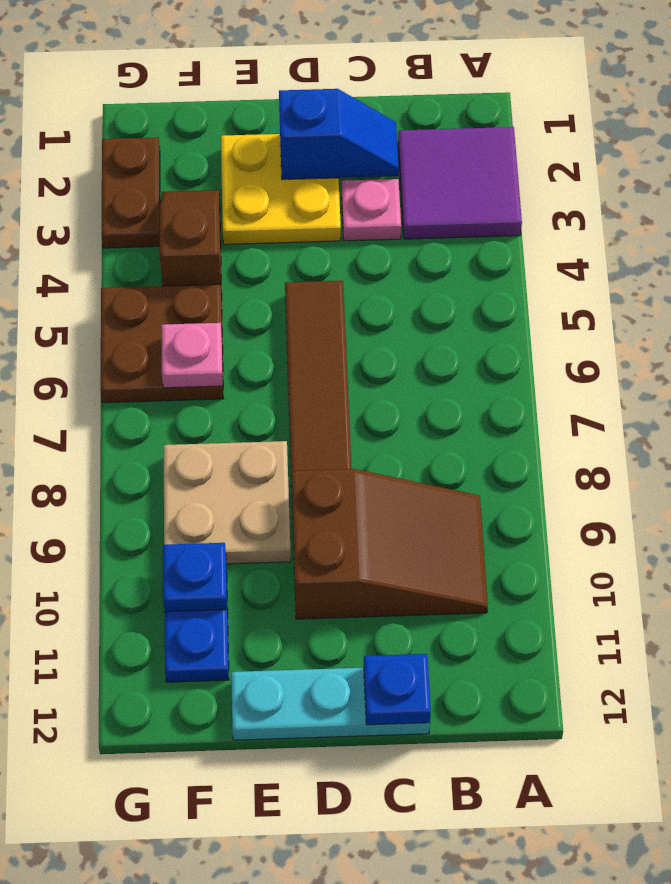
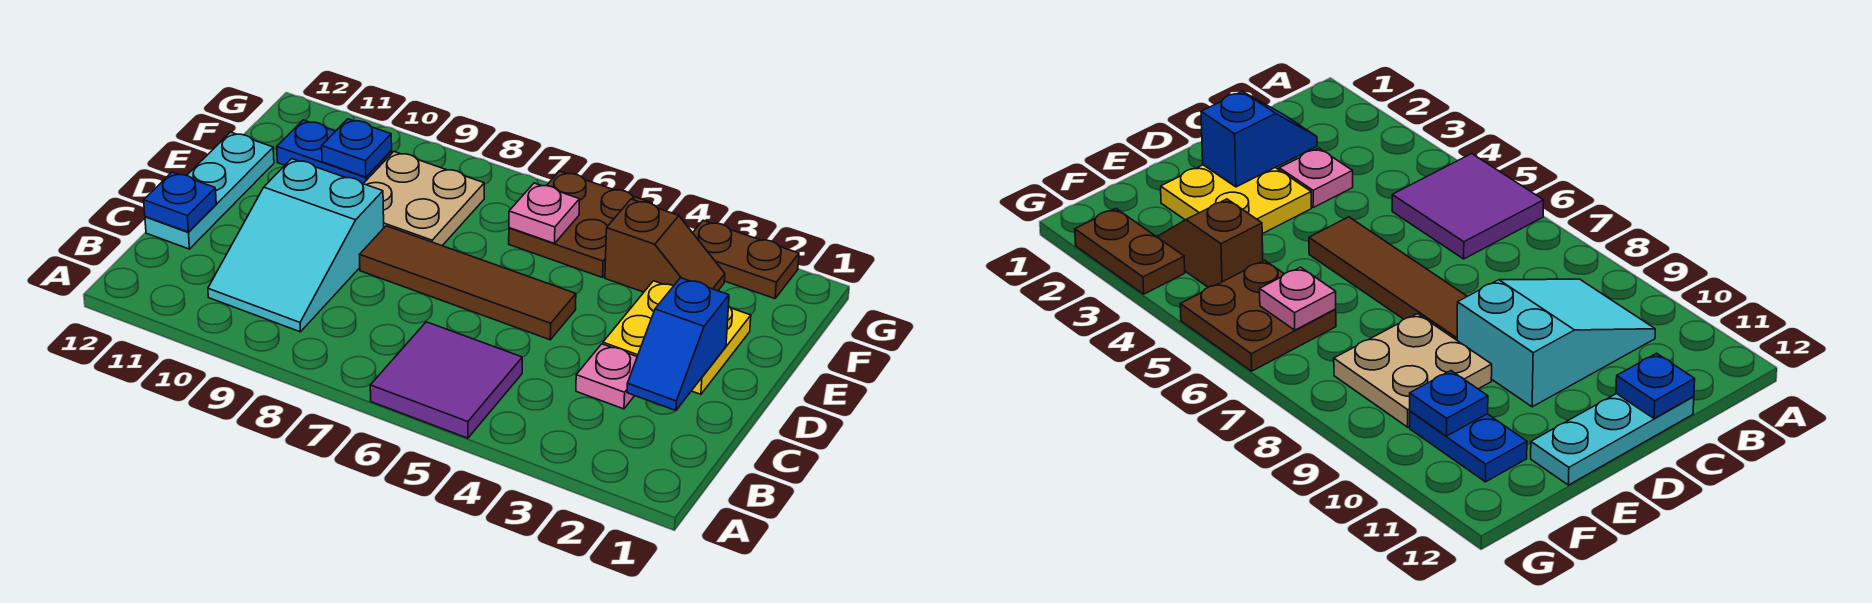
purple tile A2:B3 level 1 -> purple tile A5:B6 level 1
brown slope B9:D10 level 1 top D -> cyan slope B9:D10 level 1 top D

